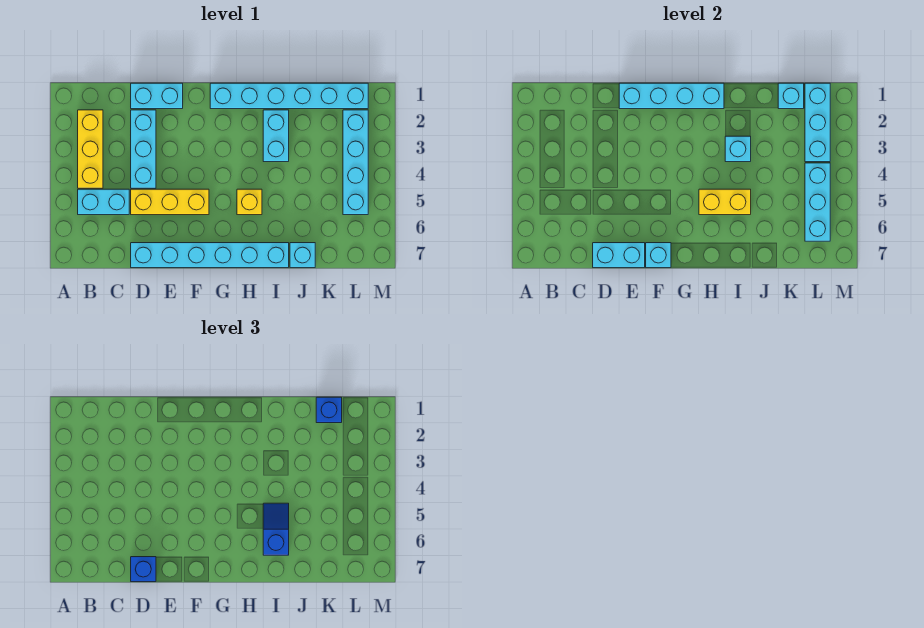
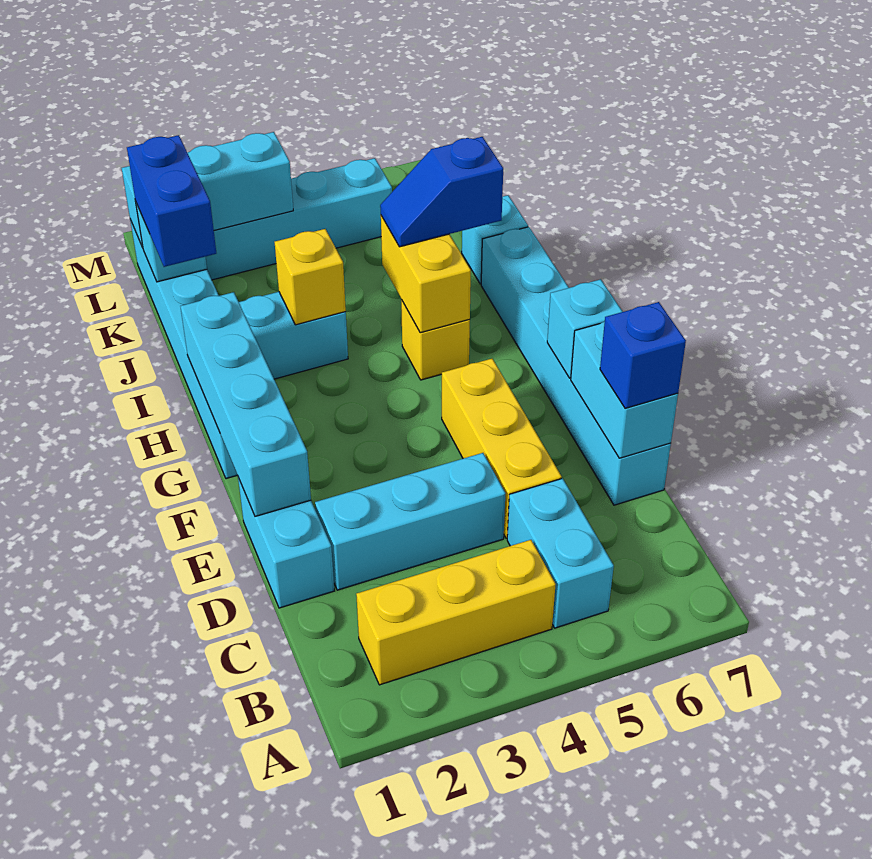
cyan brick I3 level 2 -> yellow brick I3 level 2
blue brick K1 level 3 -> blue brick J1:K1 level 3
cyan brick L4:L6 level 2 -> none

